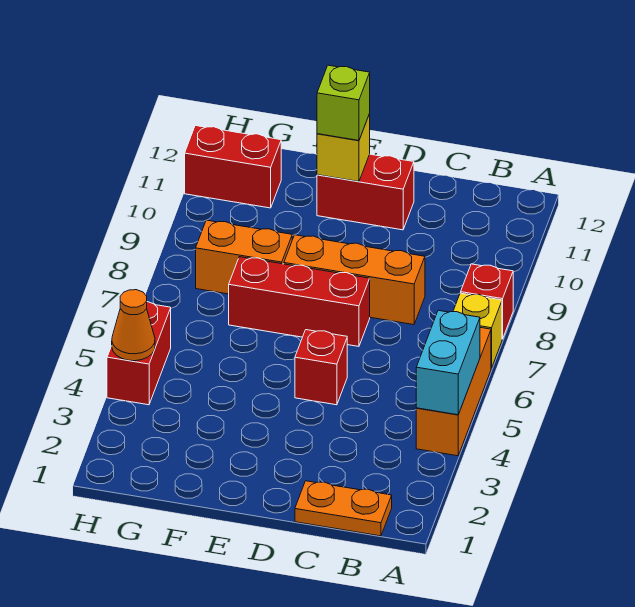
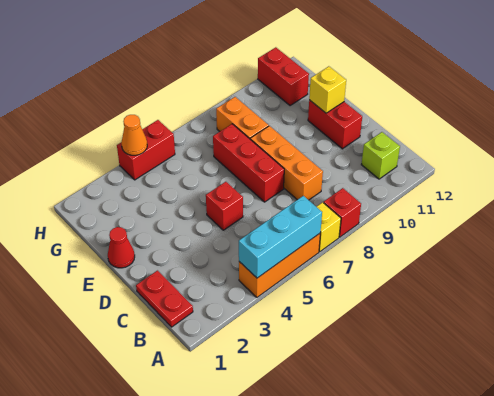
cyan brick A4:A5 level 2 -> cyan brick A4:A6 level 2
orange plate B1:C1 level 1 -> red plate B1:C1 level 1
none -> red cone E1 level 1
lime brick E11 level 3 -> lime brick B11 level 1

